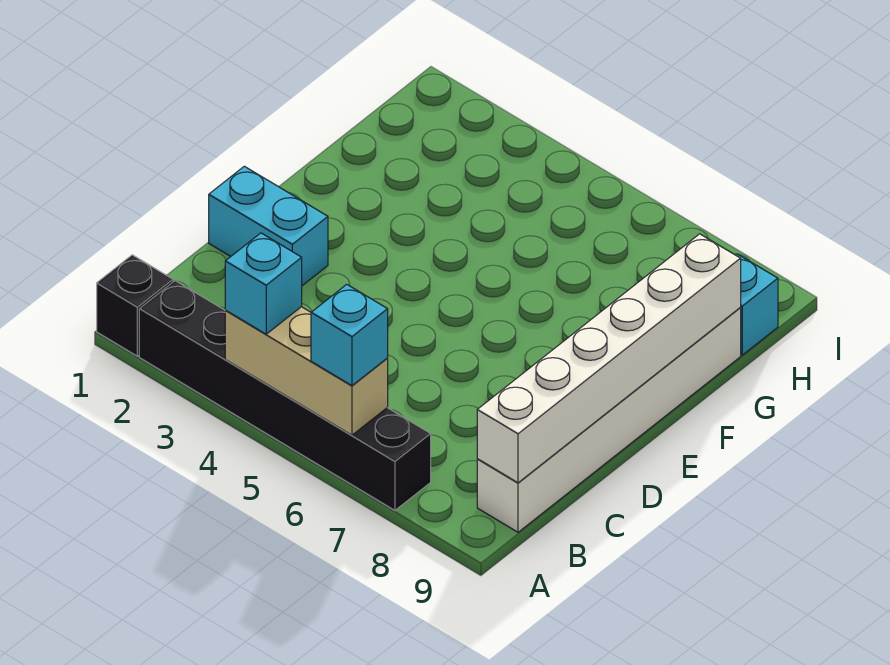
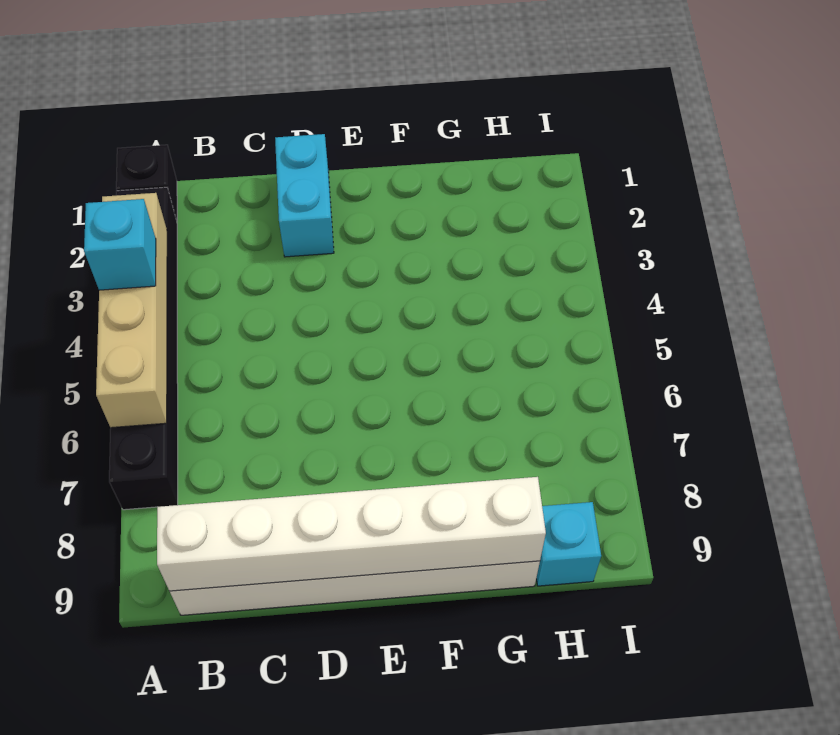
tan brick A4:A6 level 2 -> tan brick A3:A6 level 2
cyan brick A6 level 3 -> none

